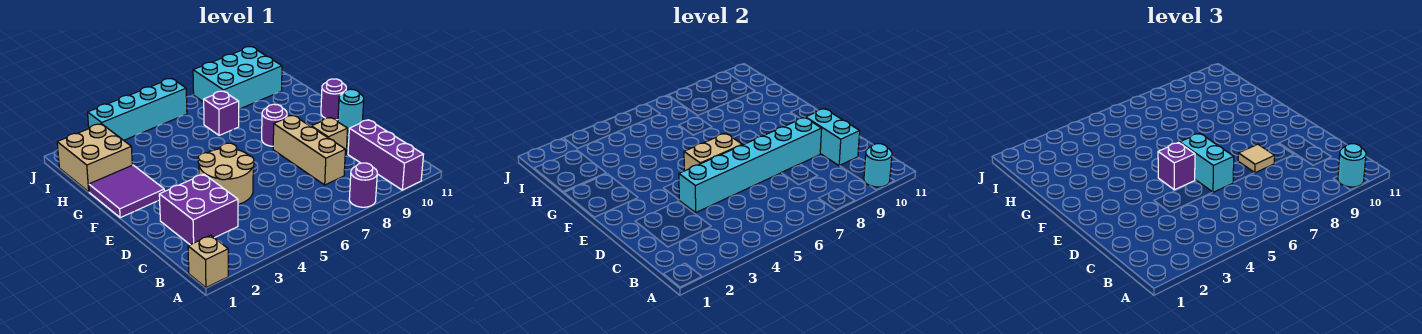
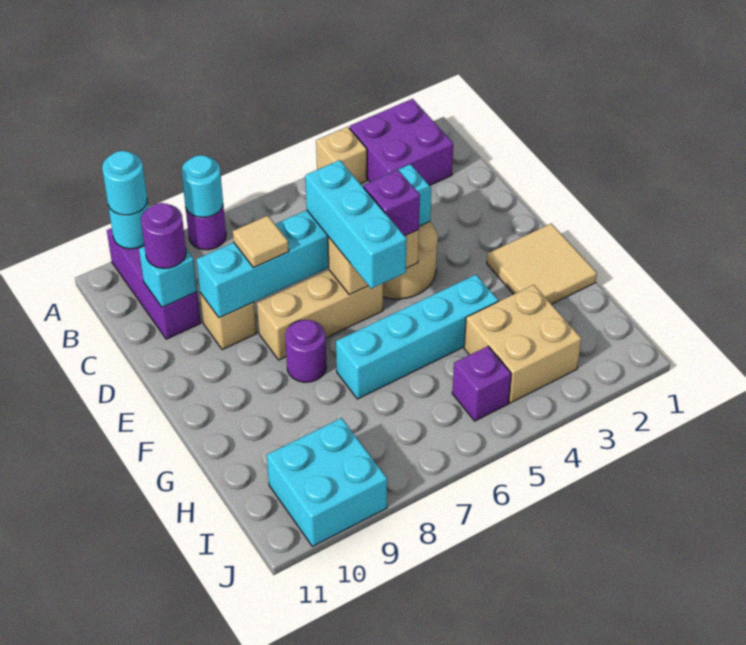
tan brick A1 level 1 -> tan brick A4 level 1
purple brick C2:D3 level 1 -> purple brick A2:B3 level 1
tan brick C8:E8 level 1 -> tan brick E6:E8 level 1
cyan brick C10:D10 level 2 -> cyan brick C10 level 2
cyan brick D6:E6 level 3 -> cyan brick D6:F6 level 3
cyan round brick E11 level 1 -> cyan round brick A8 level 2
purple tile F1:G2 level 1 -> tan tile F1:G2 level 1
purple round brick F11 level 1 -> purple round brick C10 level 3
tan brick H1:I2 level 1 -> tan brick H3:I4 level 1
purple brick H7 level 1 -> purple brick I5 level 1
cyan brick I8:J10 level 1 -> cyan brick I9:J10 level 1
cyan brick J3:J6 level 1 -> cyan brick G4:G7 level 1

